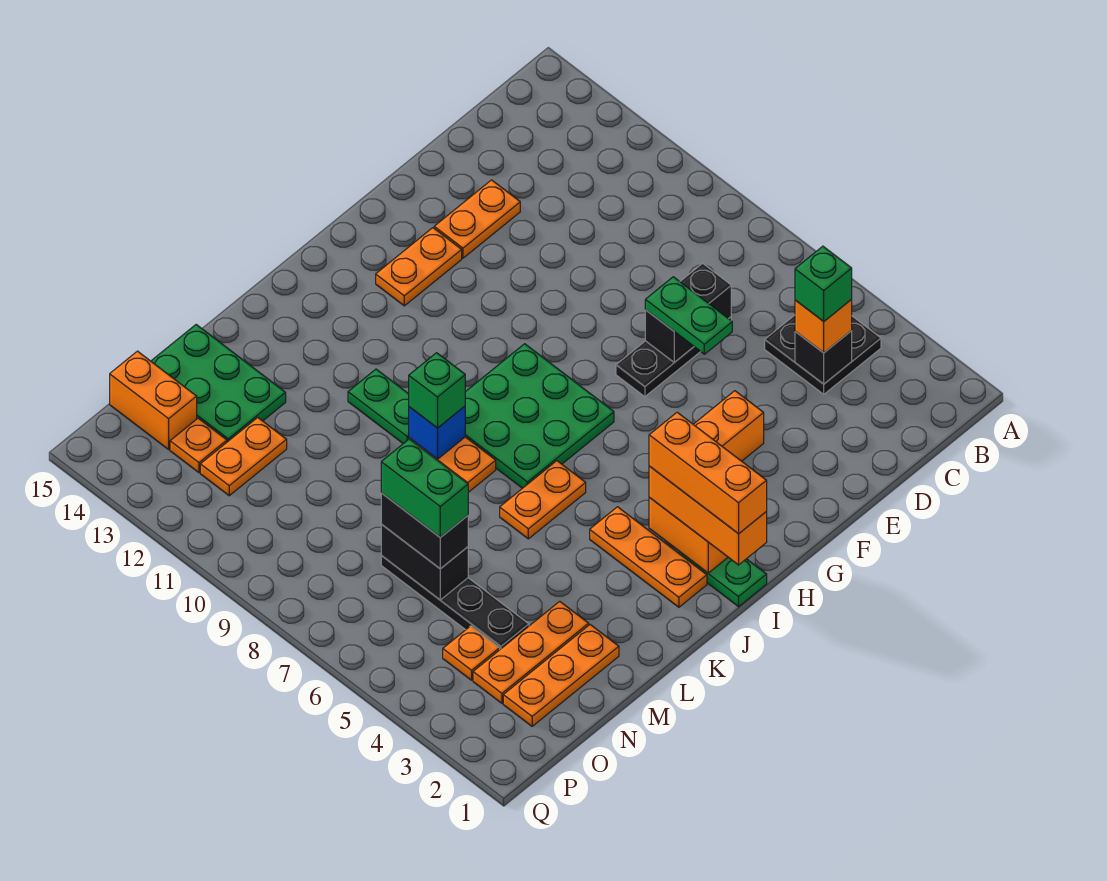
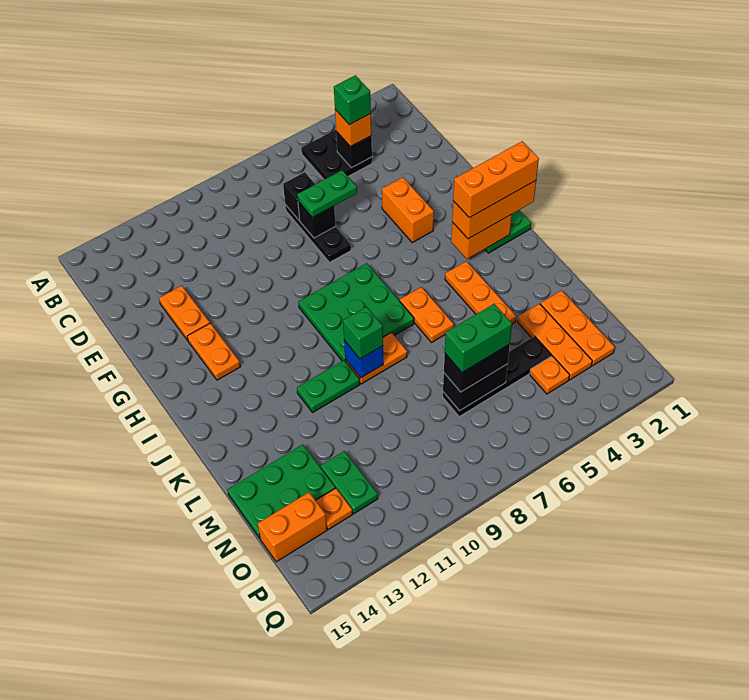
orange plate J2:J4 level 1 -> orange plate J4:L4 level 1
orange plate N12:O12 level 1 -> green plate N12:O12 level 1

